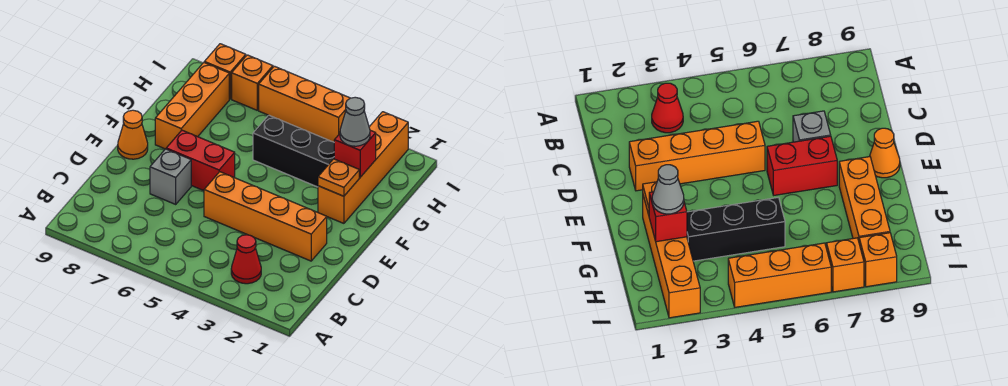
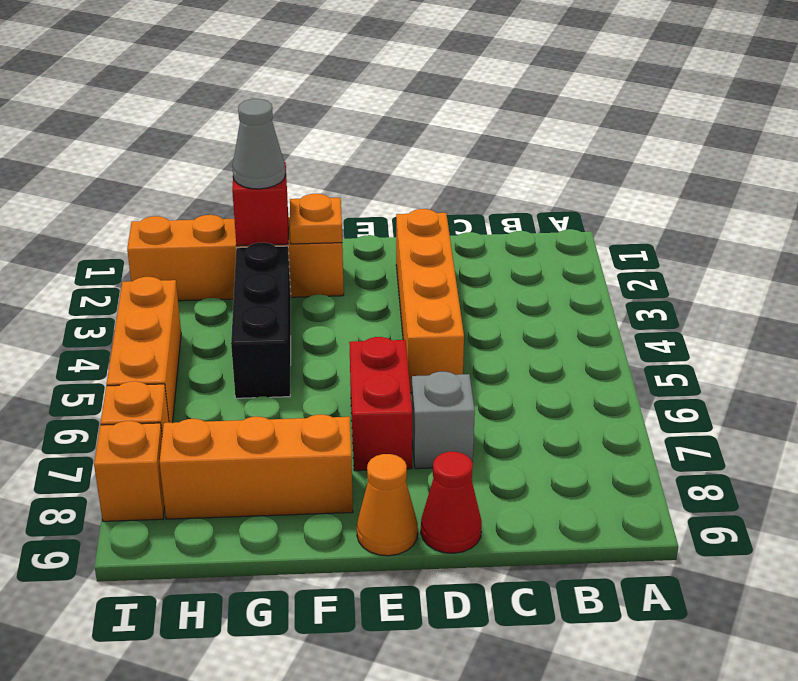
red cone B3 level 1 -> red cone D9 level 1

